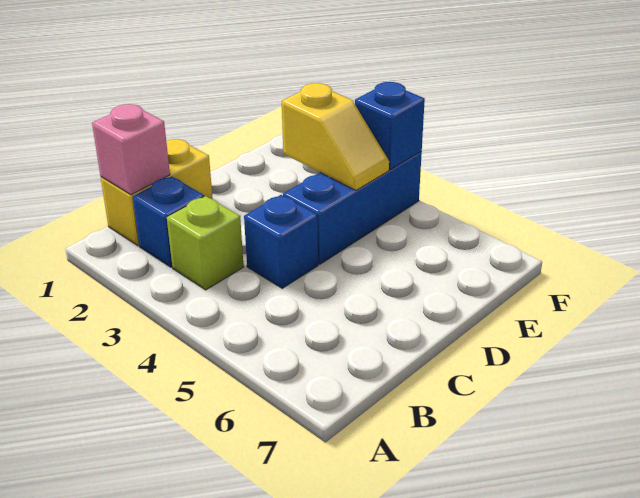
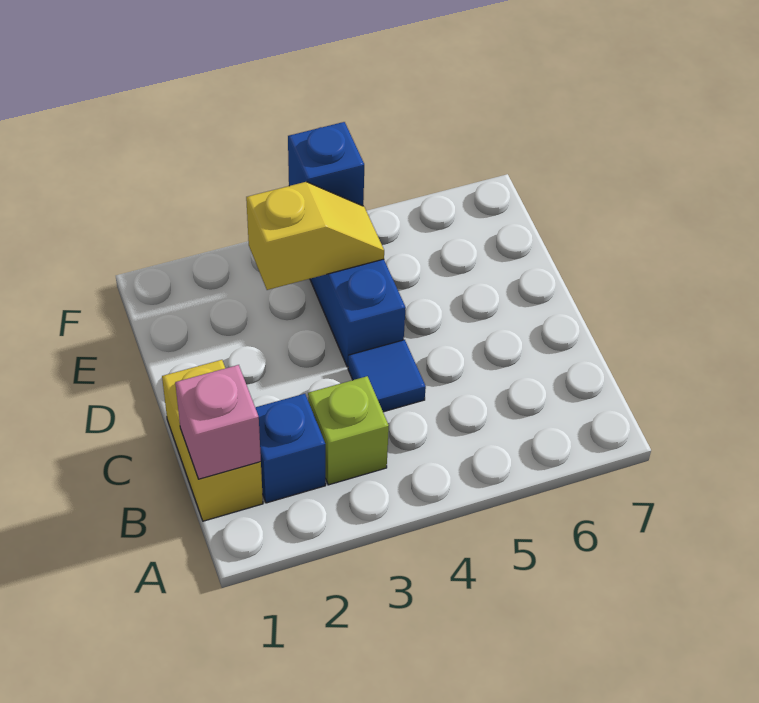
blue brick C4 level 1 -> blue tile C4 level 1

